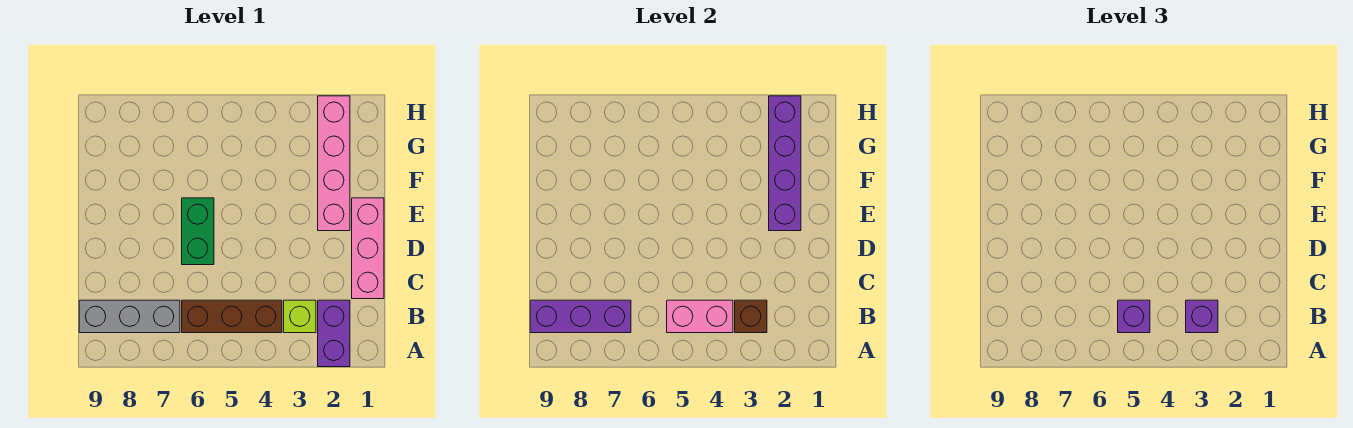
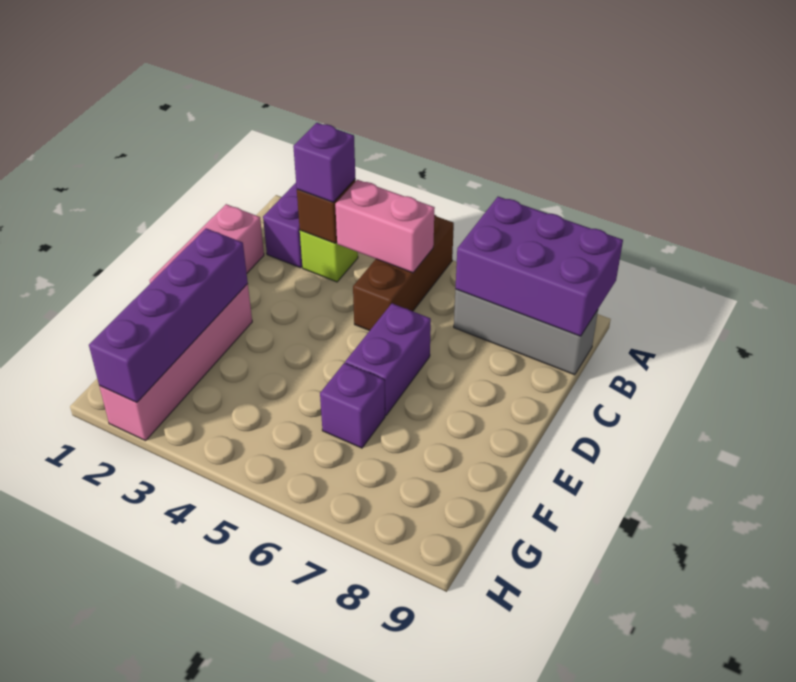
brown brick B4:B6 level 1 -> brown brick A5:C5 level 1
purple brick B5 level 3 -> purple brick F6 level 1
purple brick B7:B9 level 2 -> purple brick A7:B9 level 2
green brick D6:E6 level 1 -> purple brick D6:E6 level 1

